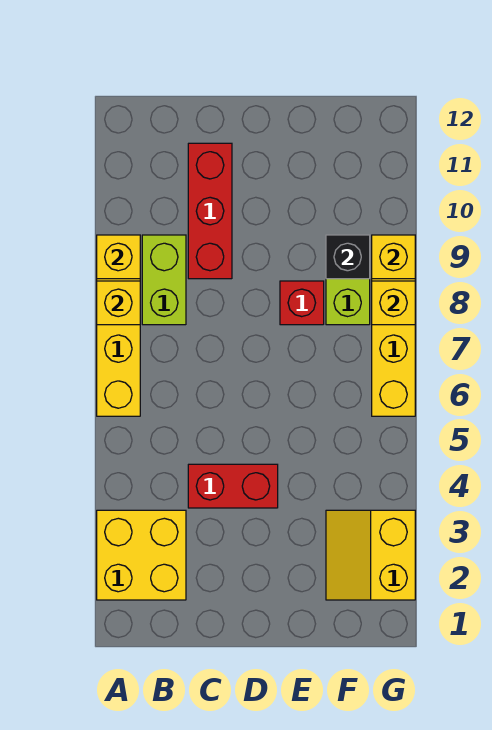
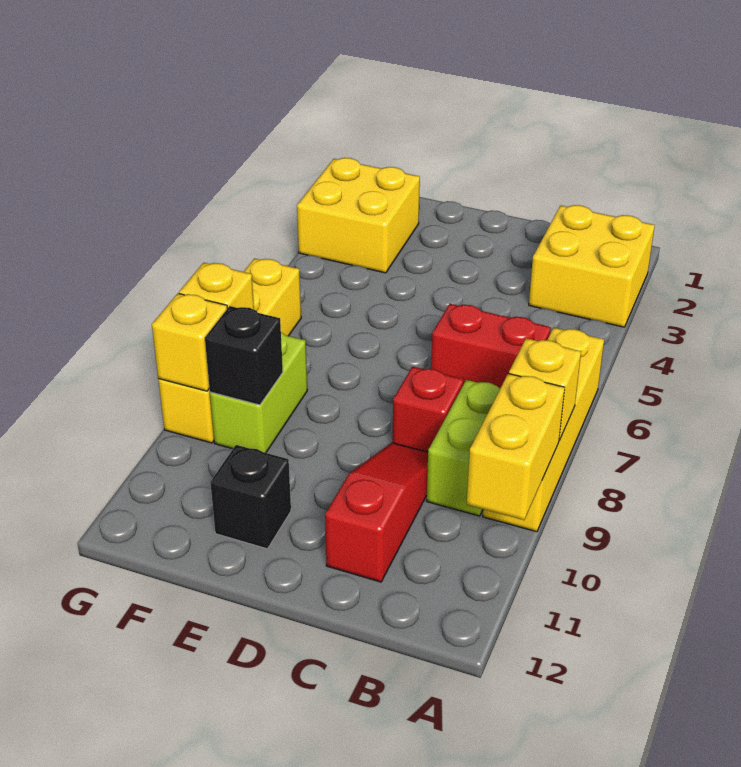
yellow brick A9 level 2 -> yellow brick A9:A10 level 2
red brick C4:D4 level 1 -> red brick B6:C6 level 1
red brick C9:C11 level 1 -> red slope C9:C11 level 1 top 11
red brick E8 level 1 -> red brick C8 level 1
none -> black brick E11 level 1
yellow slope F2:G3 level 1 top G -> yellow brick F2:G3 level 1

